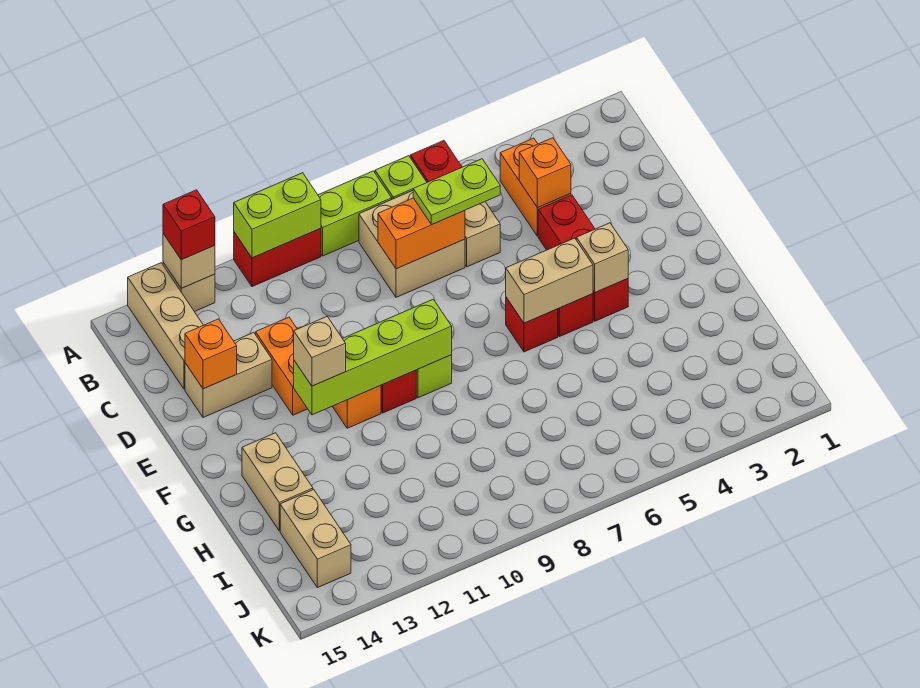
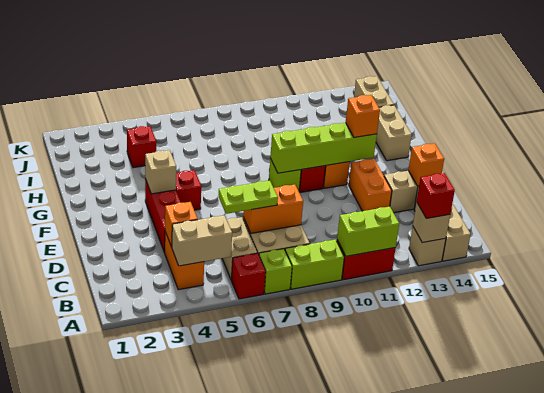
tan brick F5:F6 level 2 -> tan brick B4:B5 level 2
red brick F6 level 1 -> red brick I4 level 1
tan brick F12 level 3 -> orange brick F12 level 3

